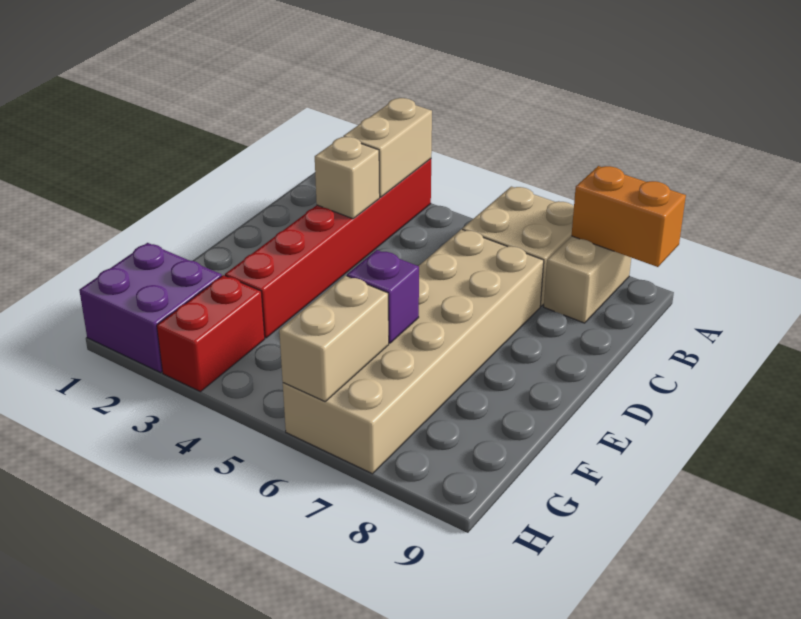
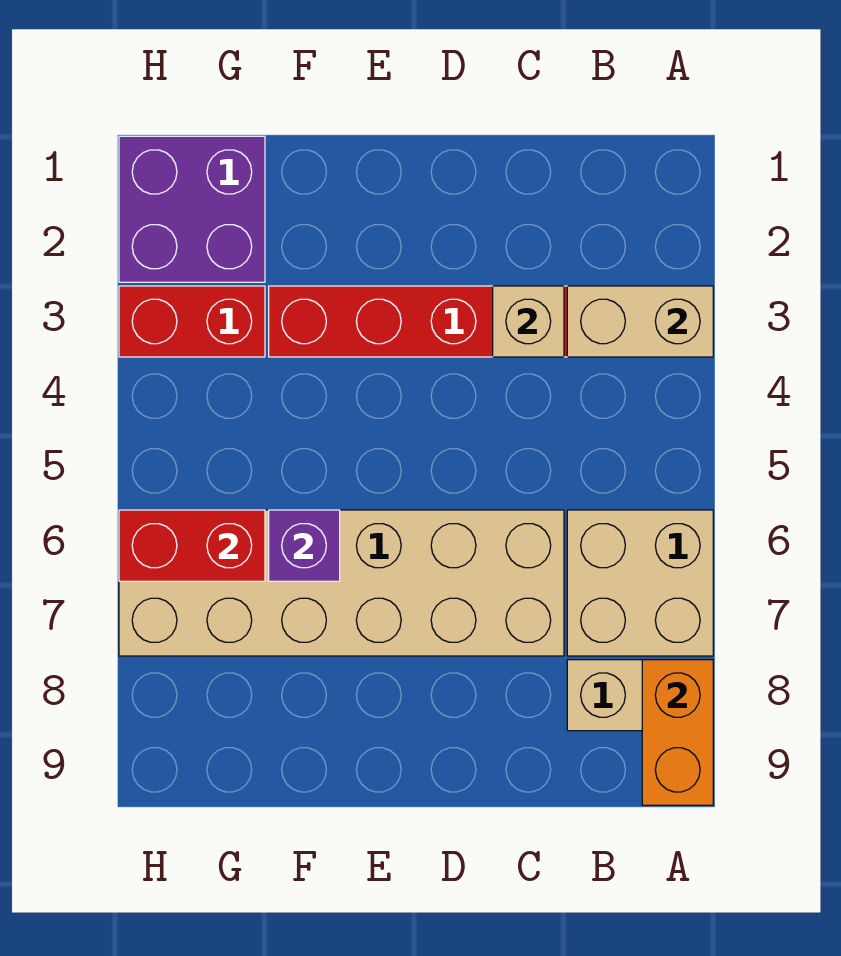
tan brick G6:H6 level 2 -> red brick G6:H6 level 2

